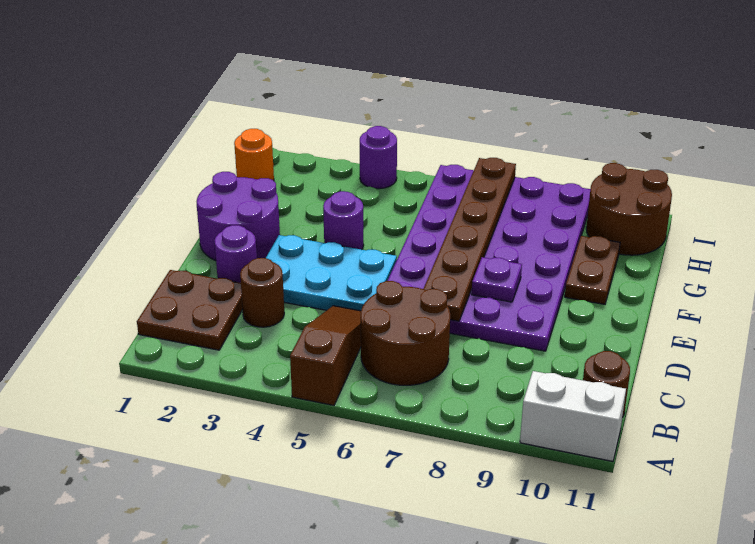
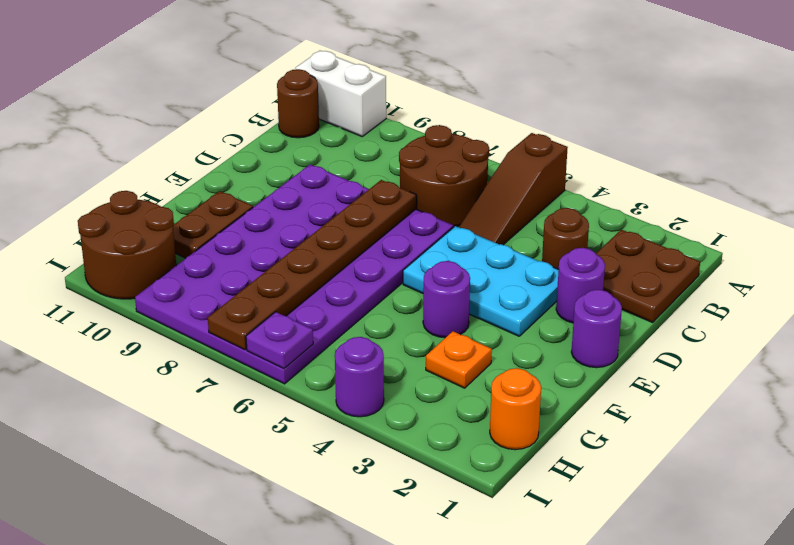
purple round brick E1:F2 level 1 -> purple round brick E1 level 1
purple plate E8 level 2 -> purple plate I6 level 2
none -> orange plate G3 level 1

